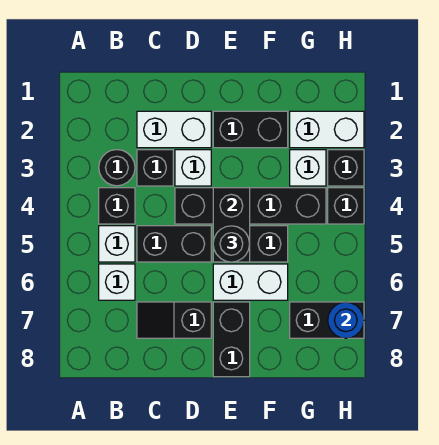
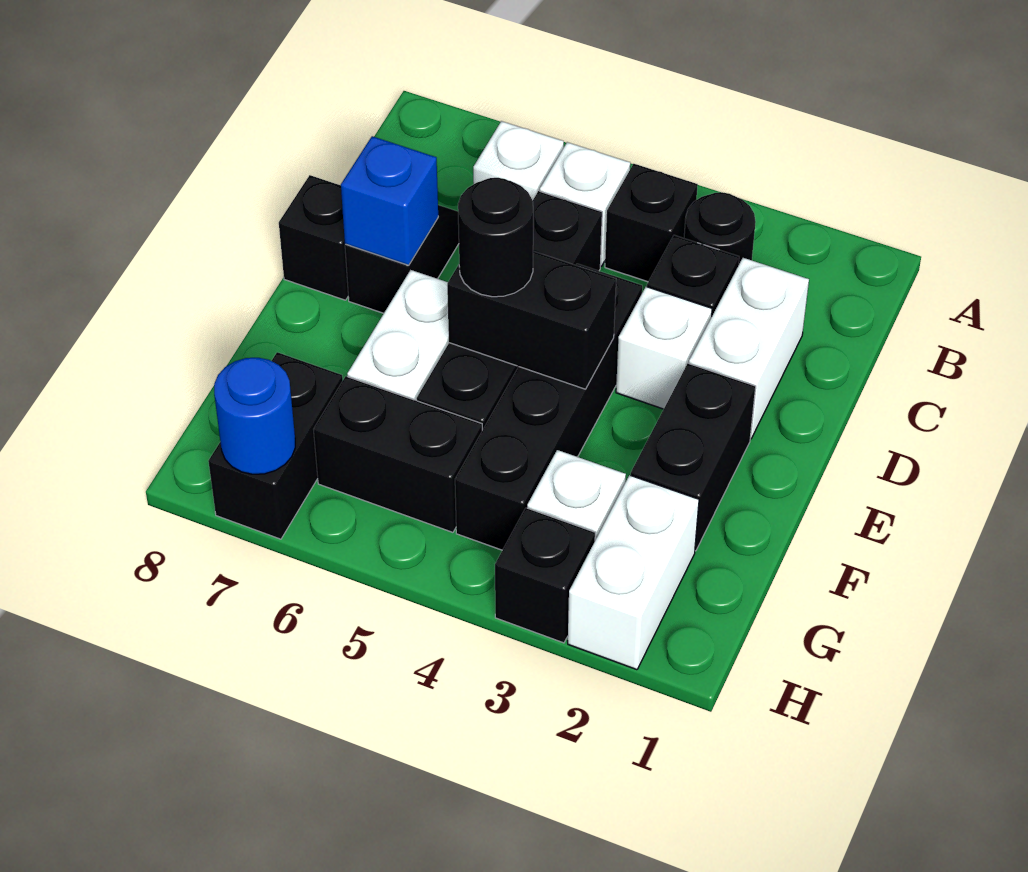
none -> blue brick D7 level 2
black brick E7:E8 level 1 -> black brick G5:G6 level 1
black brick H4 level 1 -> black brick D8 level 1

